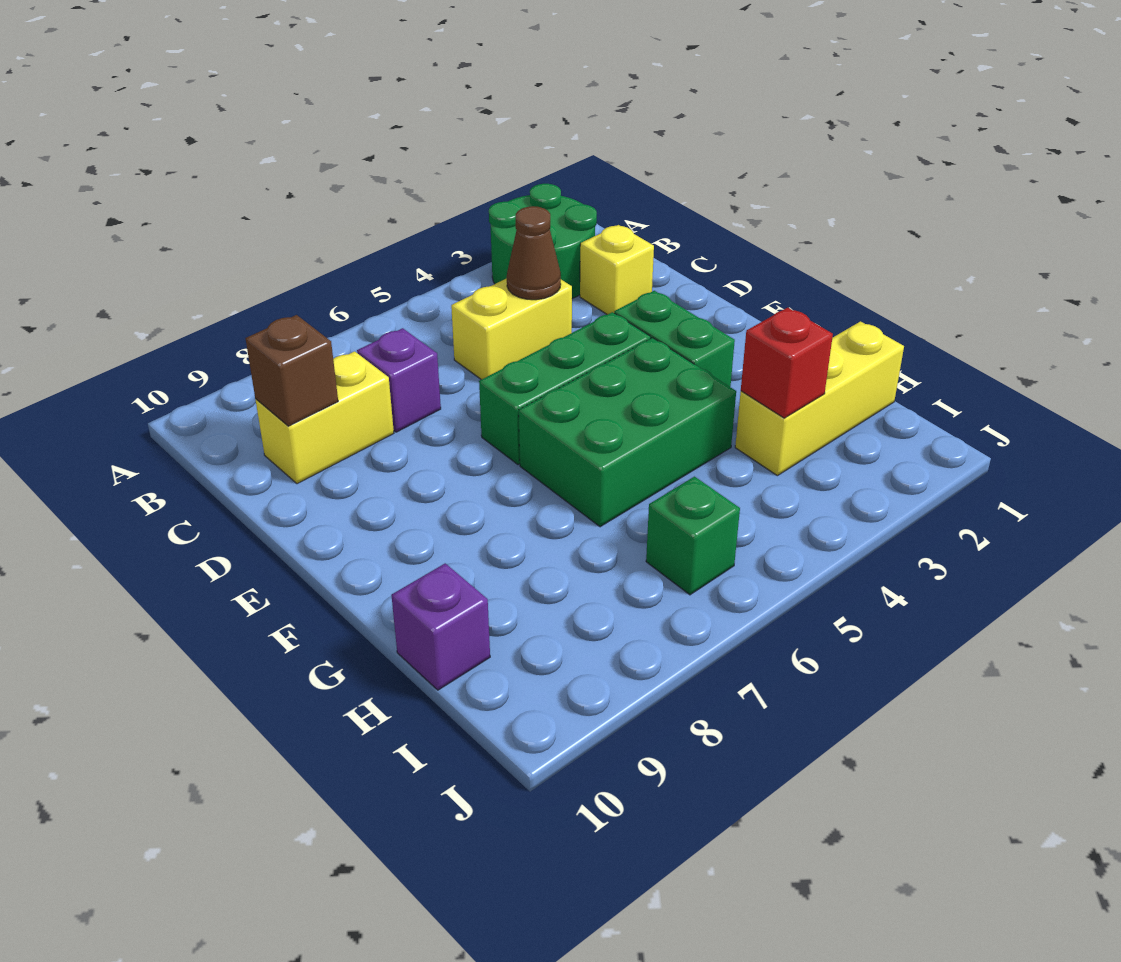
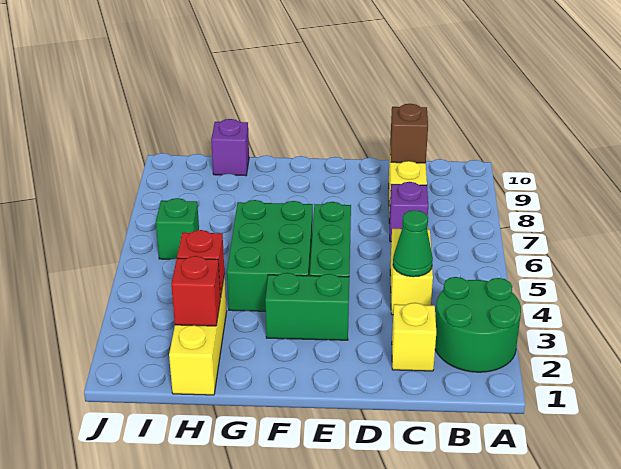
brown cone C4 level 2 -> green cone C4 level 2
none -> red brick H2 level 2

